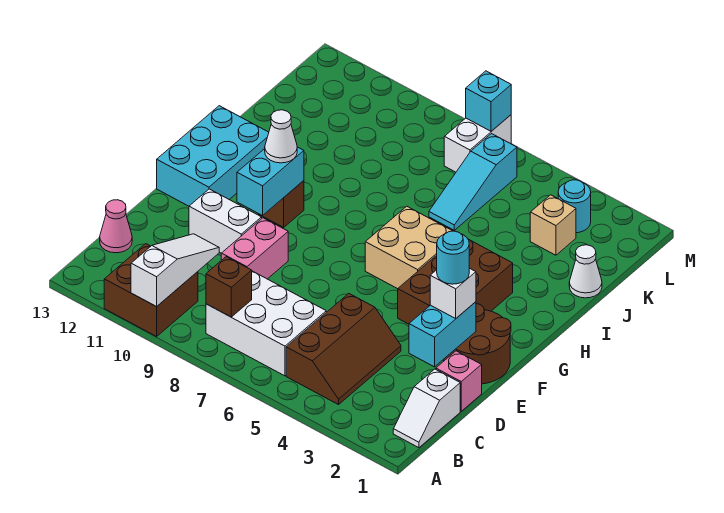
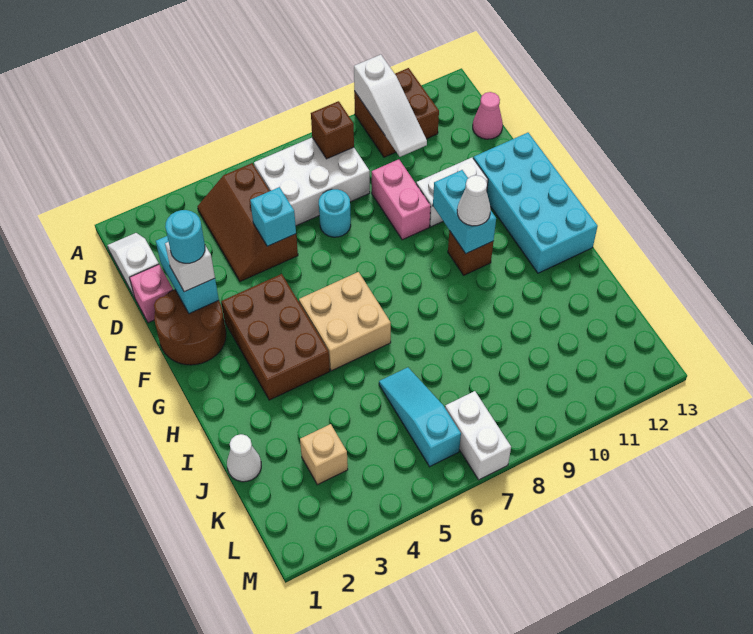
cyan brick F12:H13 level 1 -> cyan brick E12:H13 level 1
cyan round brick L3 level 1 -> cyan round brick D7 level 1
cyan brick M7 level 2 -> cyan brick D5 level 2

